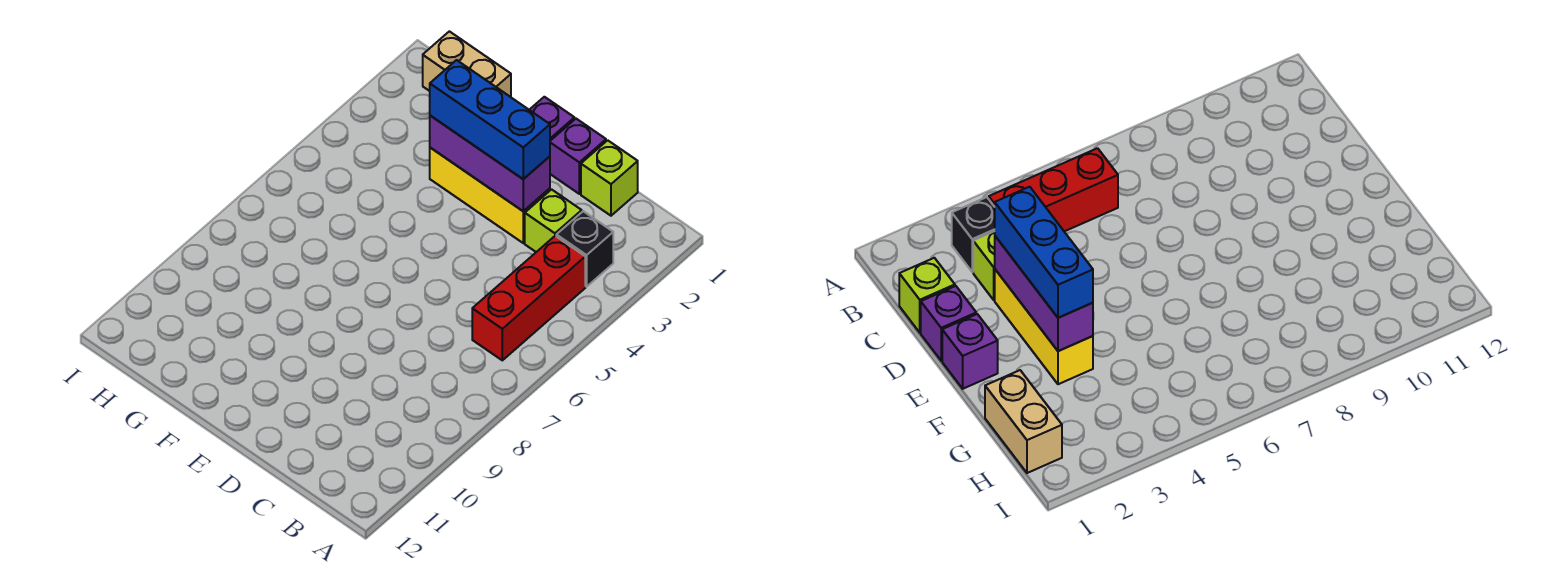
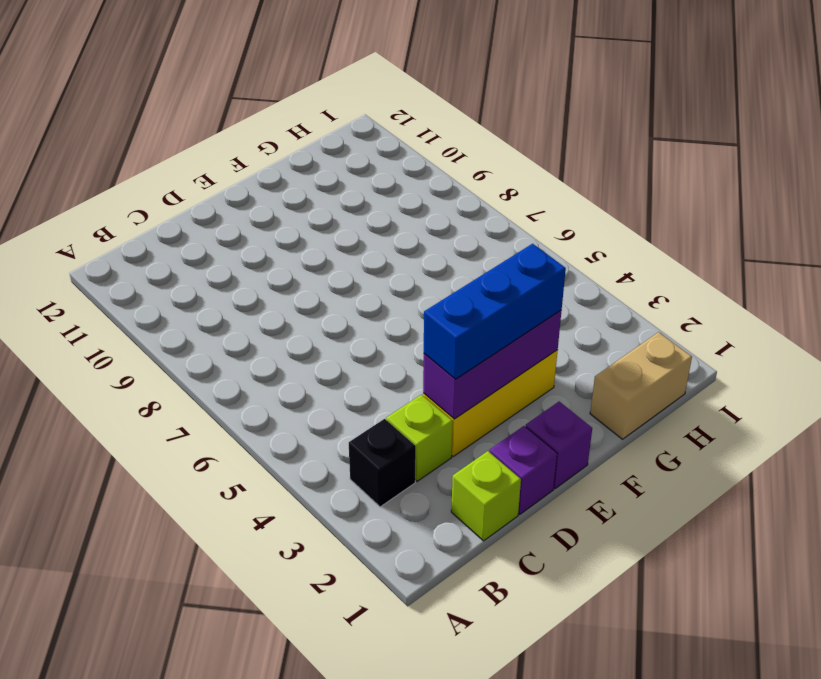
red brick B4:B6 level 1 -> none

